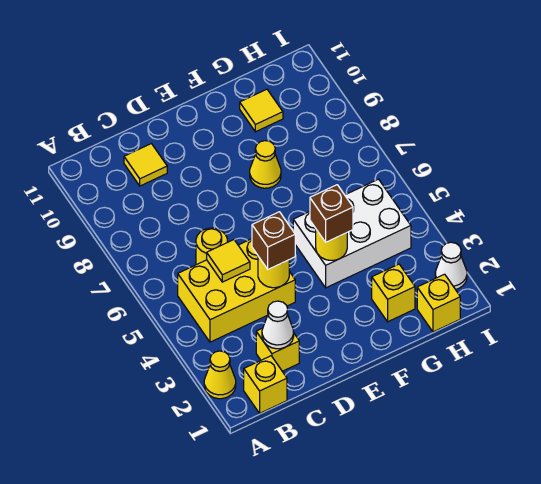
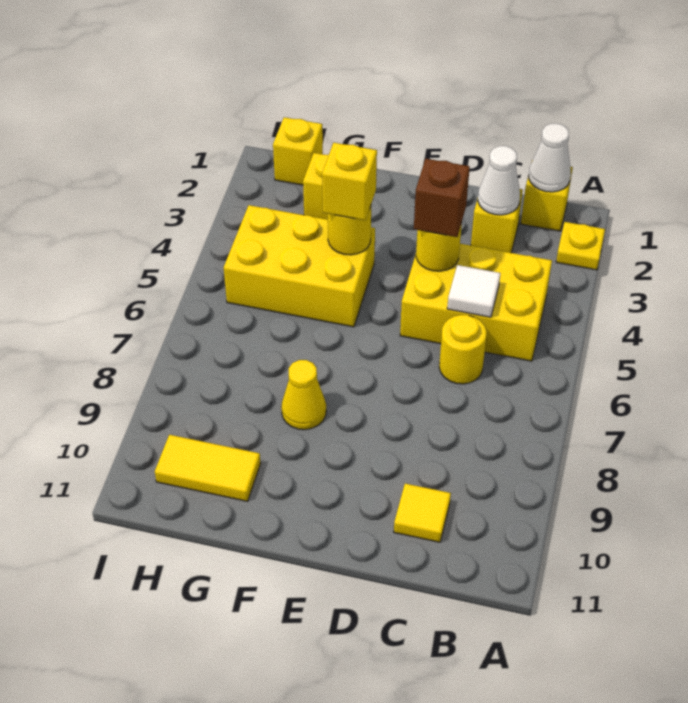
yellow cone A2 level 1 -> yellow plate A2 level 1
yellow tile C5 level 2 -> white tile C5 level 2
white brick F4:H5 level 1 -> yellow brick F4:H5 level 1
brown brick F4 level 3 -> yellow brick F4 level 3
yellow tile G10 level 1 -> yellow tile G10:H10 level 1
white cone I2 level 1 -> white cone B1 level 2

